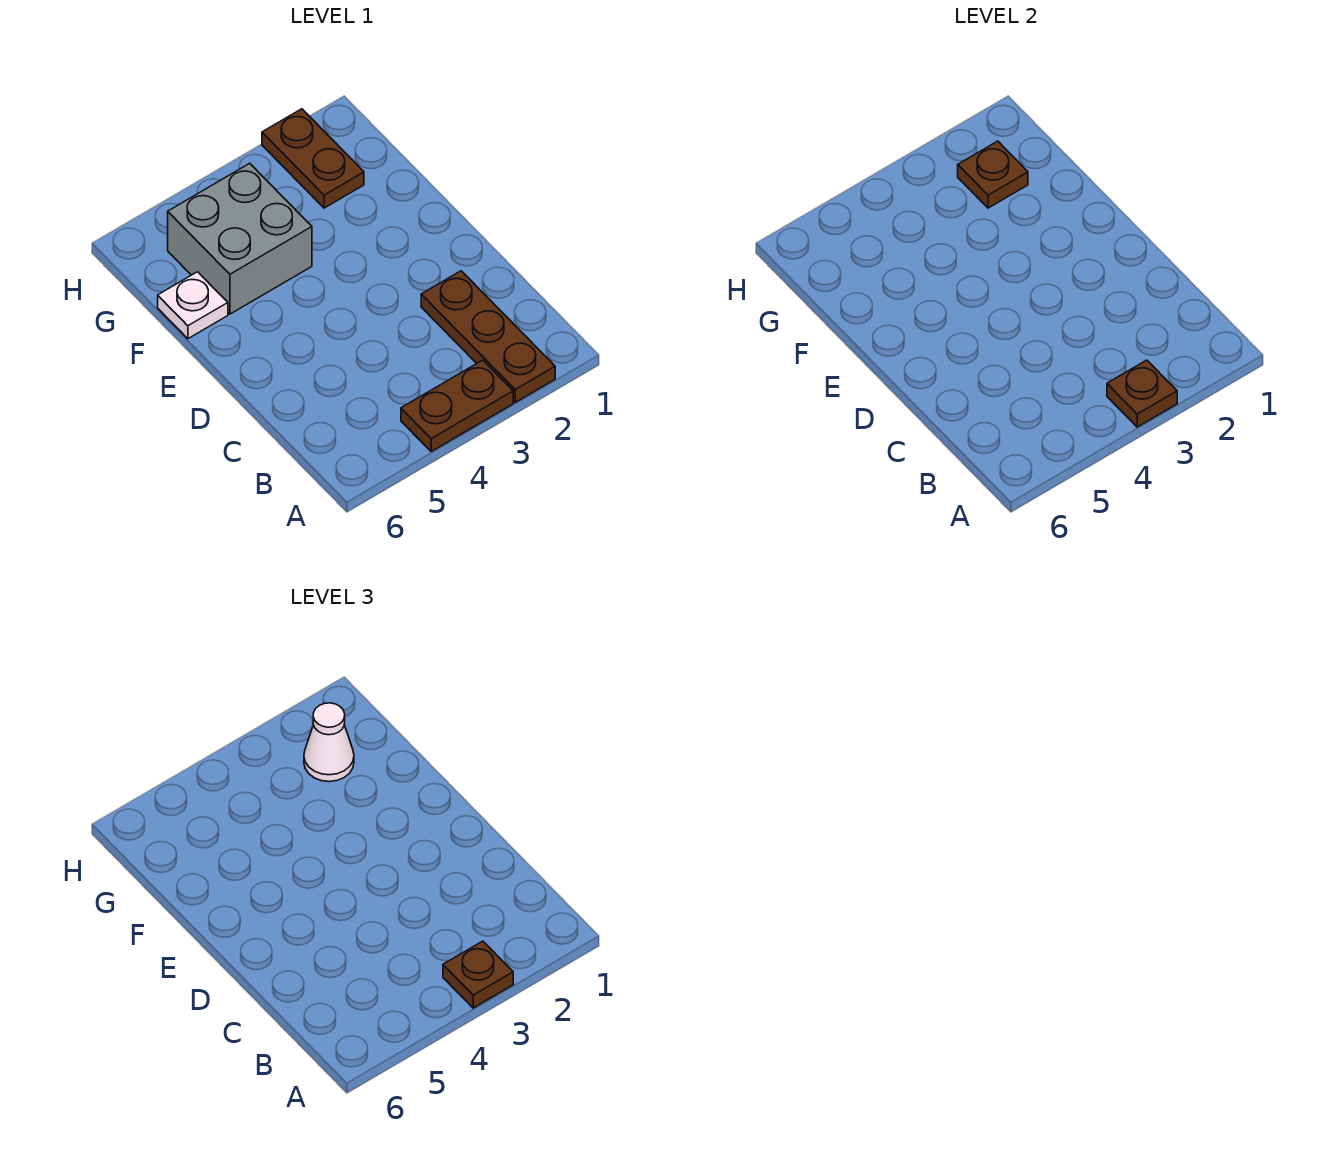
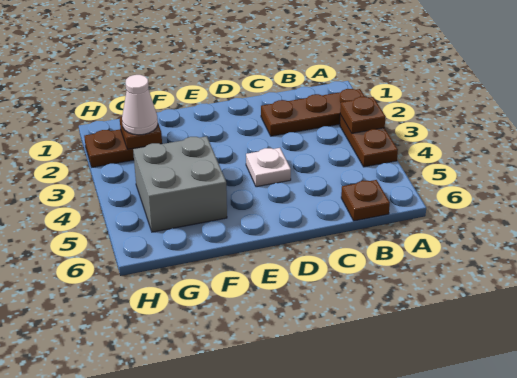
brown plate A3 level 3 -> brown plate B6 level 1
white plate F6 level 1 -> white plate D4 level 1

